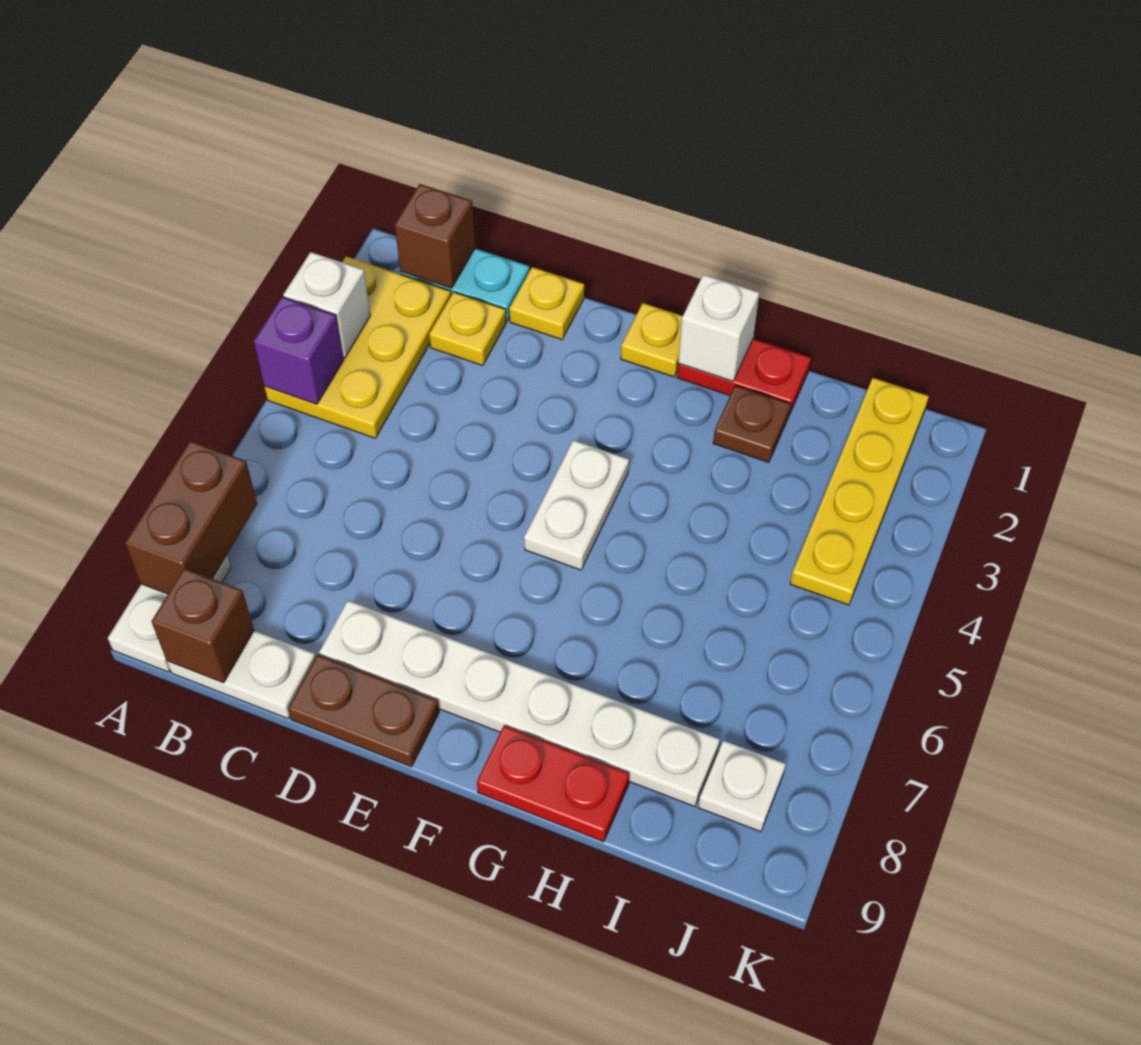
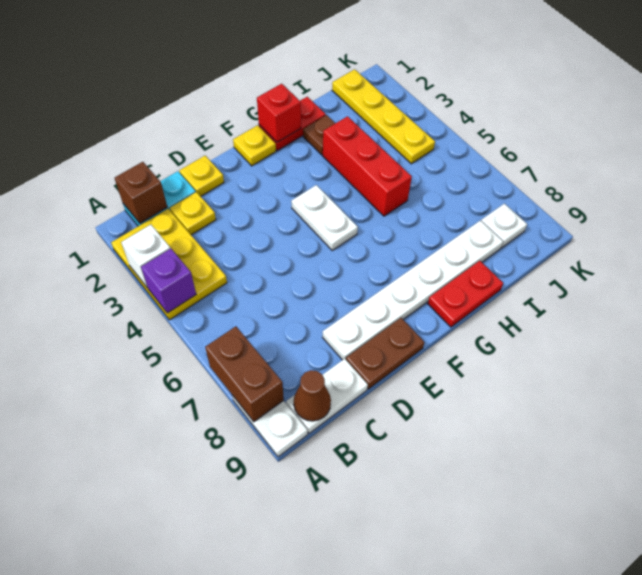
brown brick B9 level 2 -> brown cone B9 level 2
white brick G1 level 2 -> red brick G1 level 2
none -> red brick H3:H5 level 1

